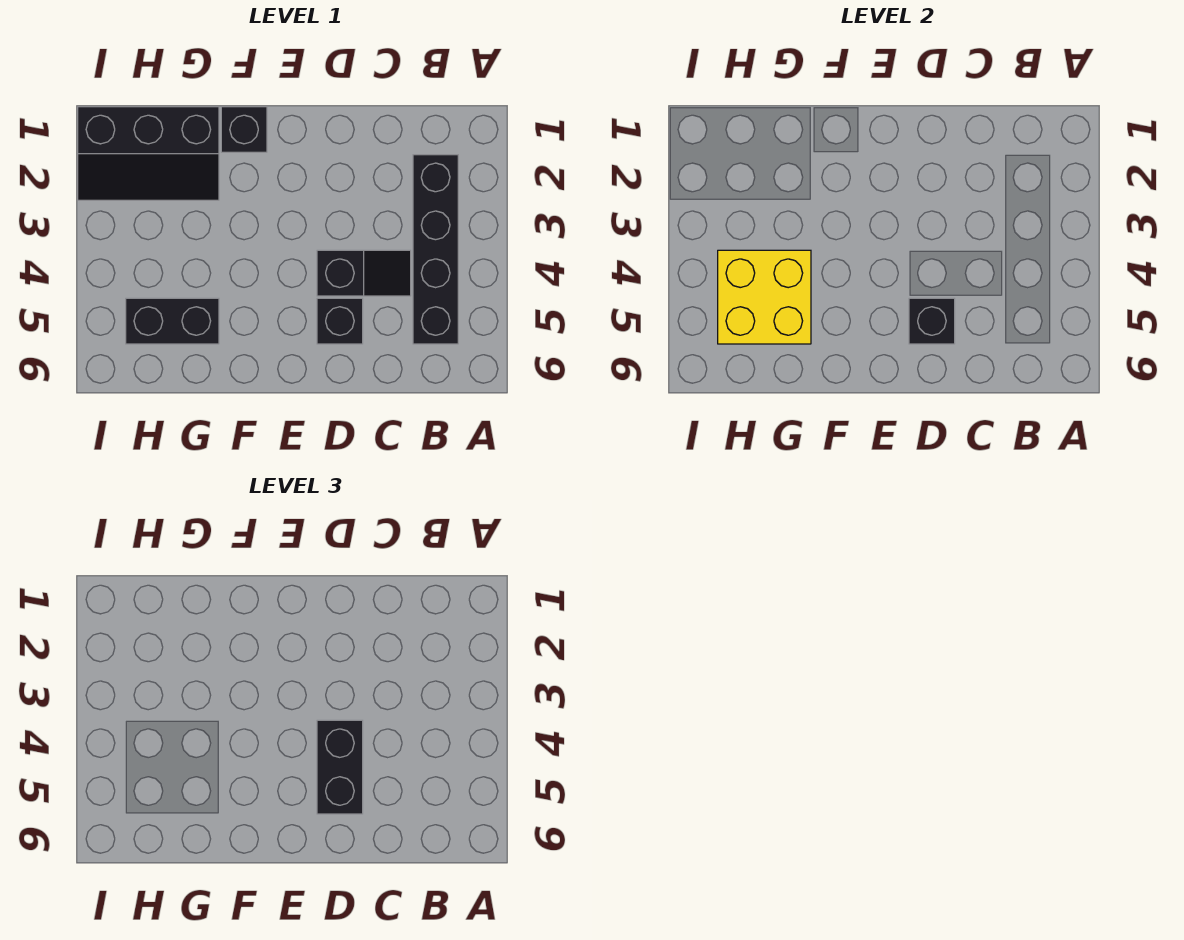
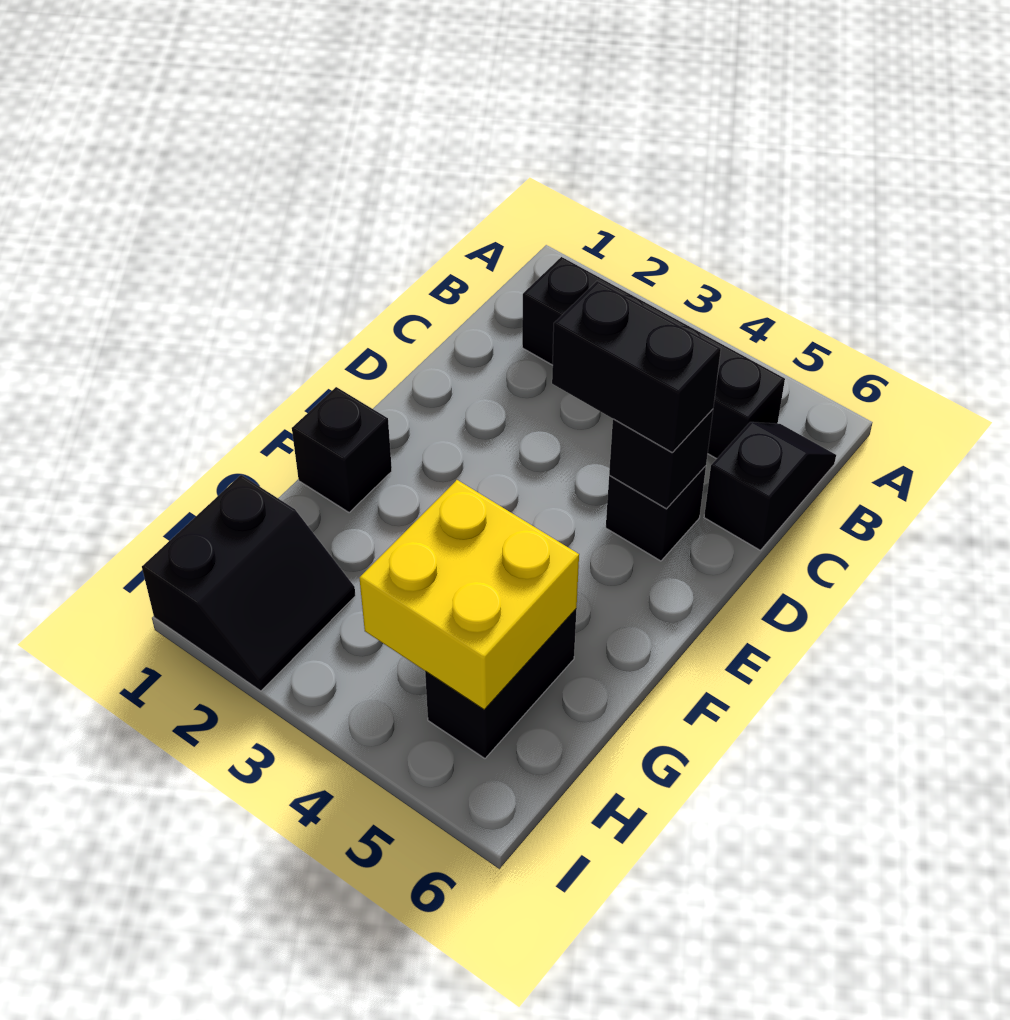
black slope C4:D4 level 1 top D -> black slope B6:C6 level 1 top C
black slope G1:I2 level 1 top 1 -> black slope H1:I2 level 1 top 1

